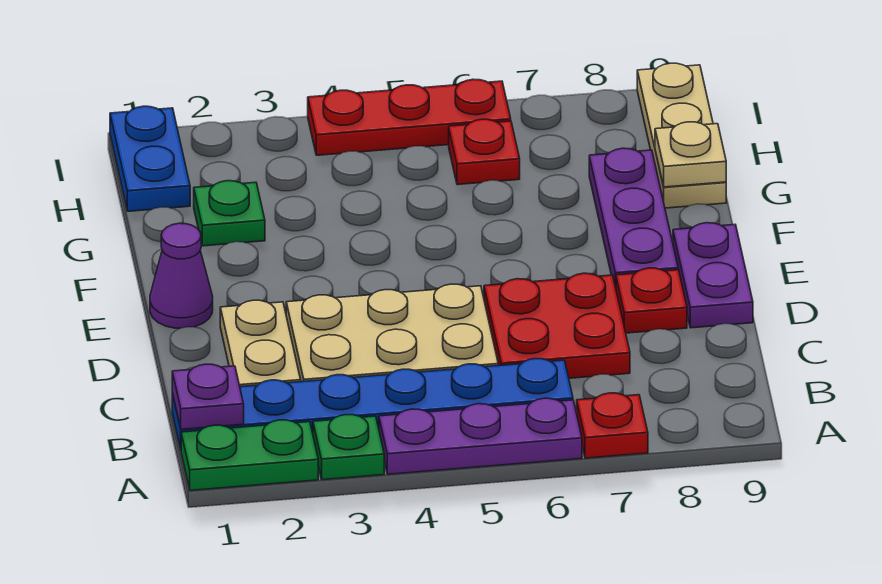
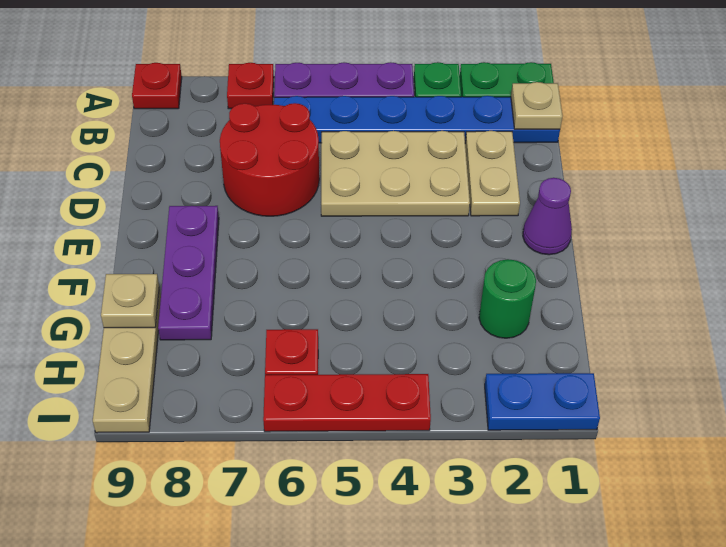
purple plate B1 level 2 -> tan plate B1 level 2
red plate C6:D7 level 1 -> red round brick C6:D7 level 1
red plate D8 level 1 -> red plate A9 level 1
purple plate D9:E9 level 1 -> none
green plate G2 level 1 -> green round brick G2 level 1
blue plate H1:I1 level 1 -> blue plate I1:I2 level 1

